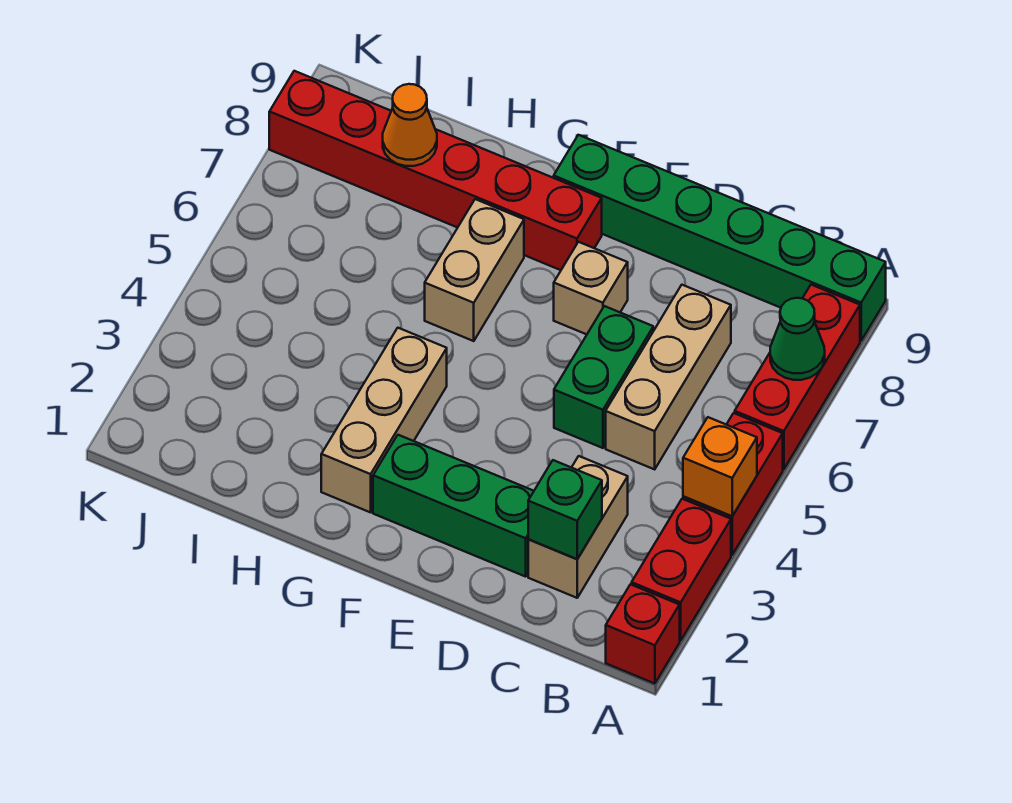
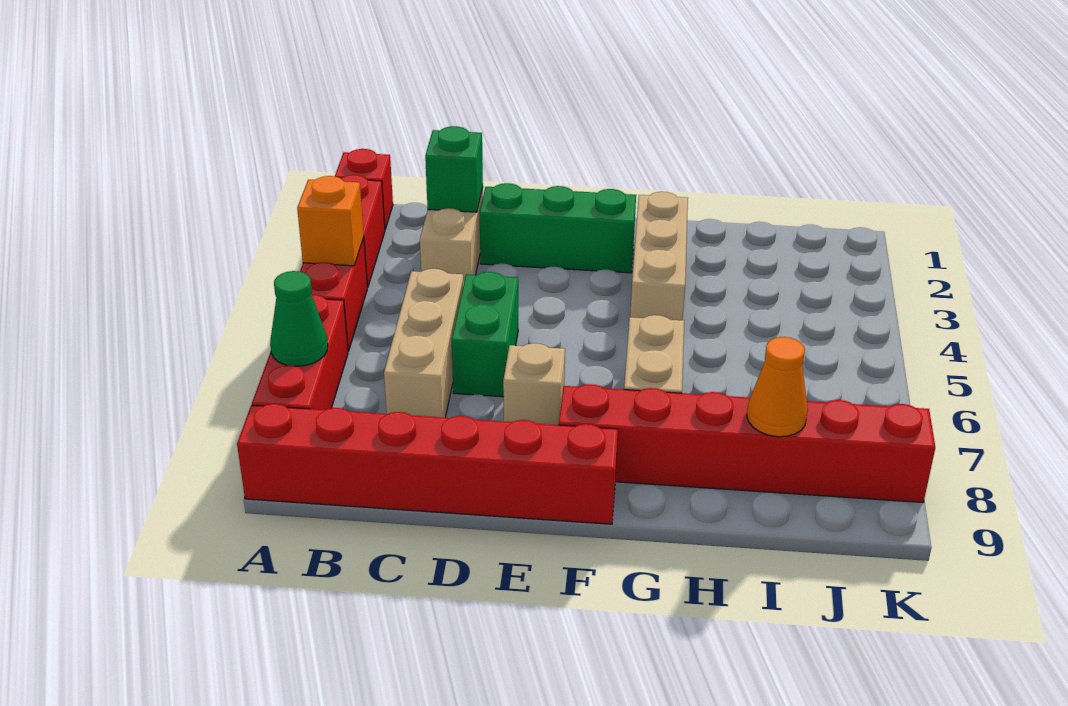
green brick A9:F9 level 1 -> red brick A9:F9 level 1

